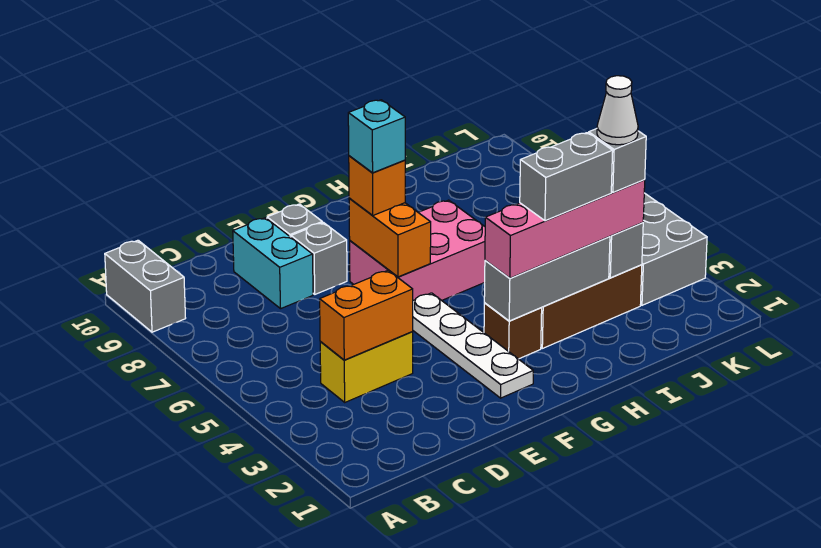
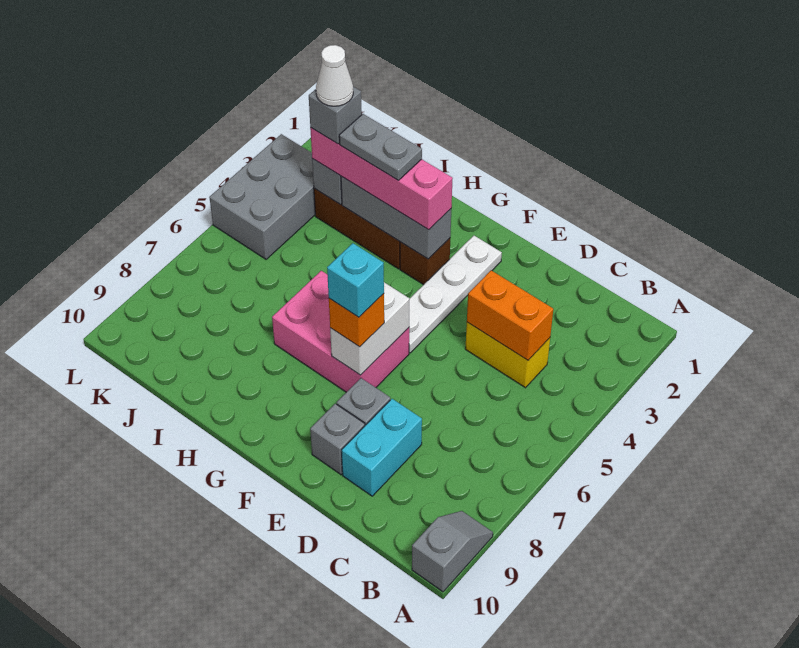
grey brick A9:A10 level 1 -> grey slope A9:A10 level 1 top 10
orange brick F6:F7 level 2 -> white brick F6:F7 level 2
grey brick H3:I3 level 4 -> grey plate H3:I3 level 4

